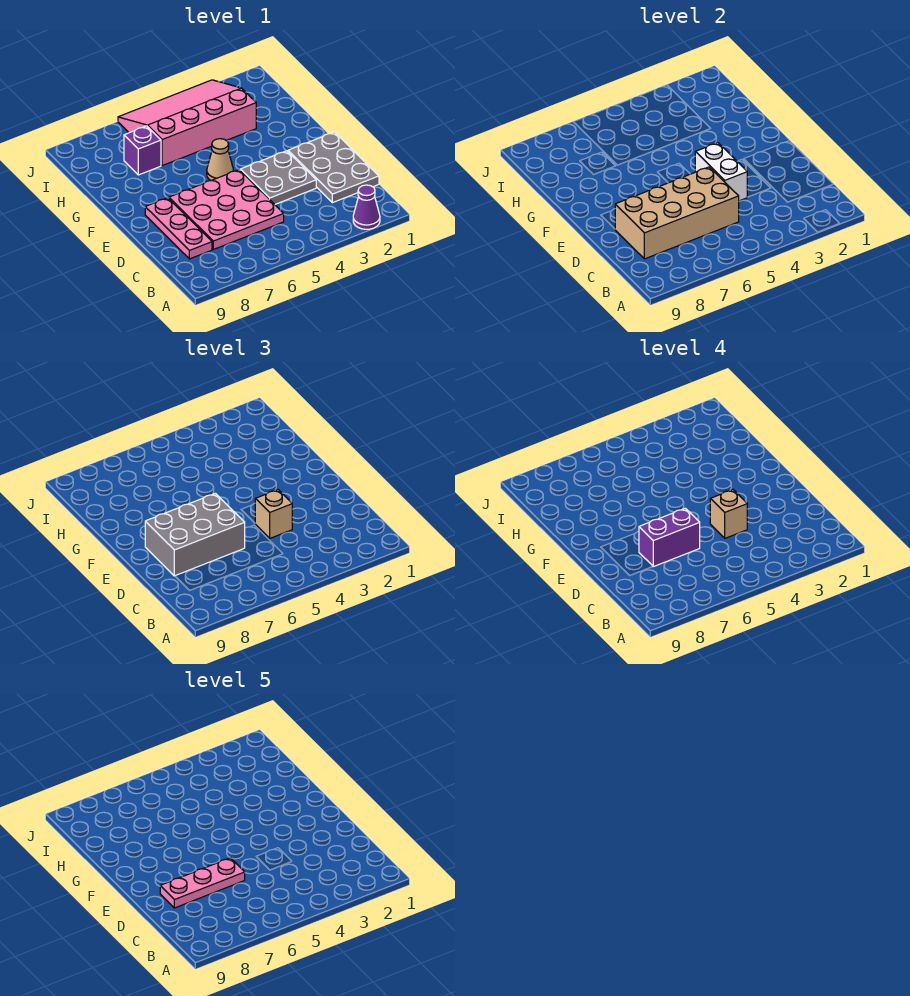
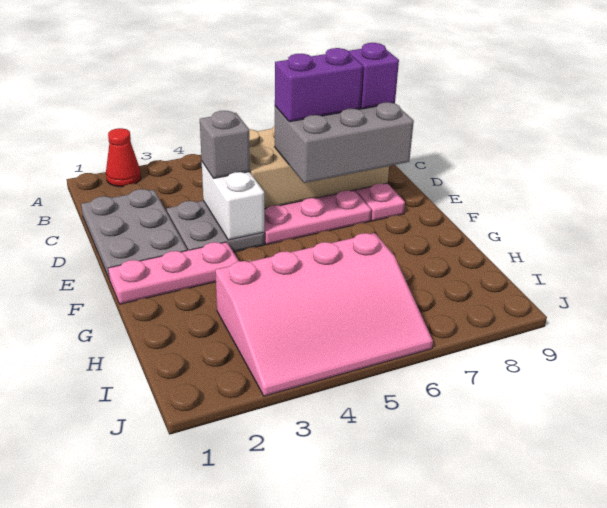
purple cone A2 level 1 -> red cone A2 level 1
tan brick D4 level 3 -> grey brick D4 level 3
tan brick D4 level 4 -> none
pink plate D6:D8 level 5 -> pink plate F1:F3 level 1
tan cone F5 level 1 -> none
purple brick H7 level 1 -> purple brick D8 level 4

